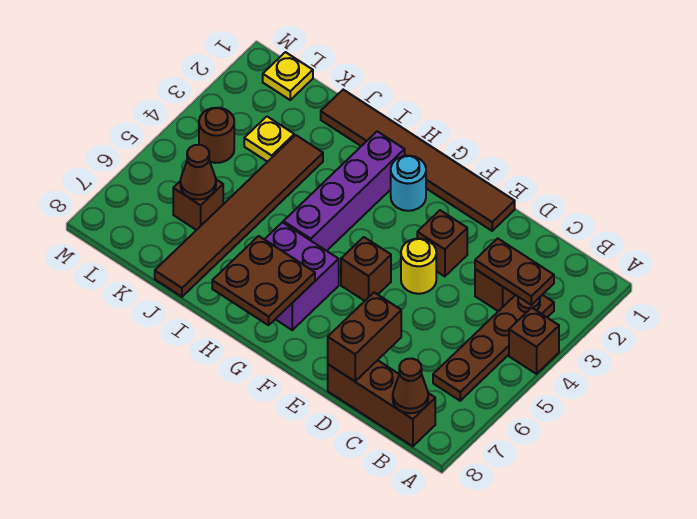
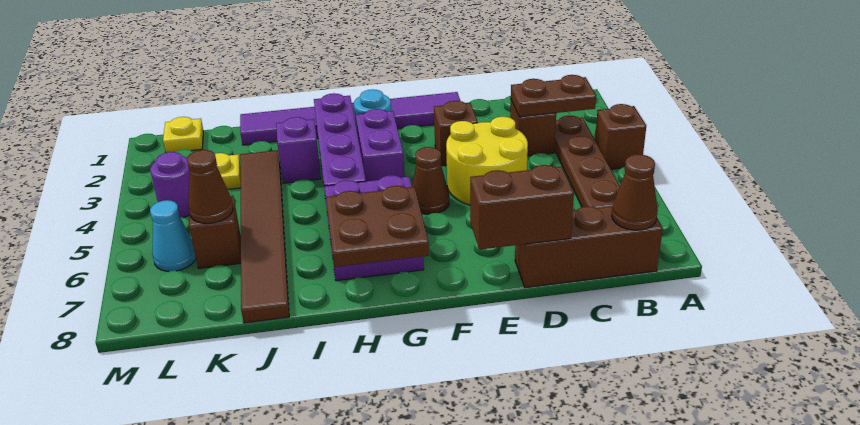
brown brick D7:D8 level 2 -> brown brick D8:E8 level 2
brown tile E1:J1 level 1 -> purple tile E1:J1 level 1
yellow round brick E4 level 1 -> yellow round brick D4:E5 level 1
brown brick F5 level 1 -> brown cone F5 level 1
none -> purple brick G3:G4 level 1
none -> purple brick I3 level 1
brown round brick L4 level 1 -> purple round brick L4 level 1
none -> cyan cone L6 level 1

